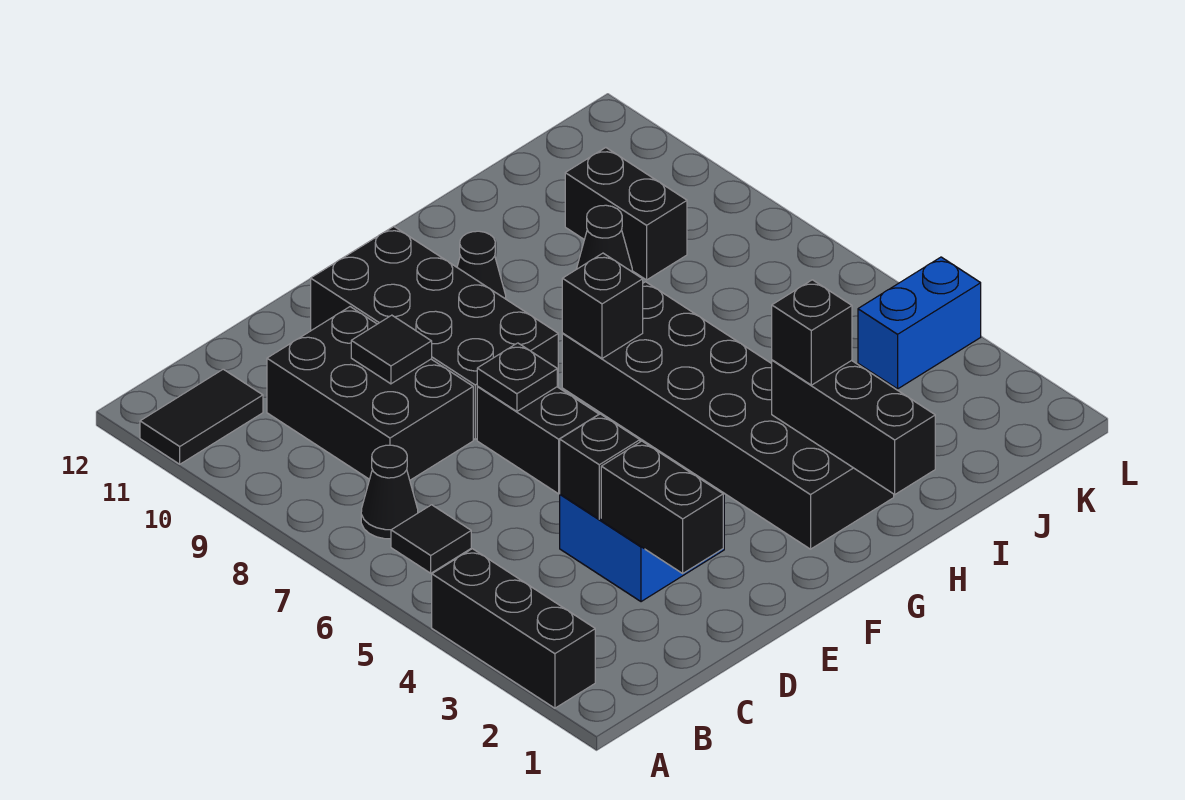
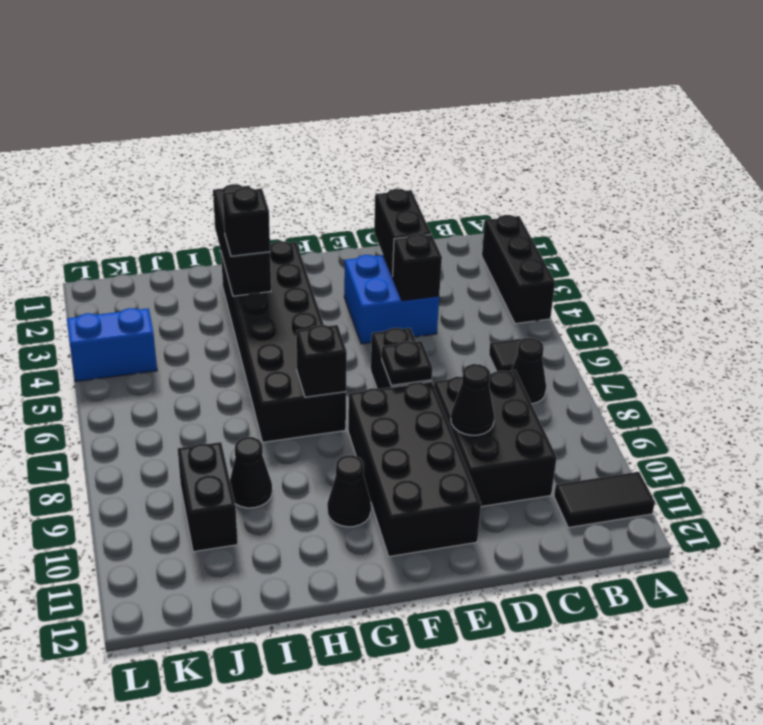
black tile D9 level 2 -> black cone D9 level 2

